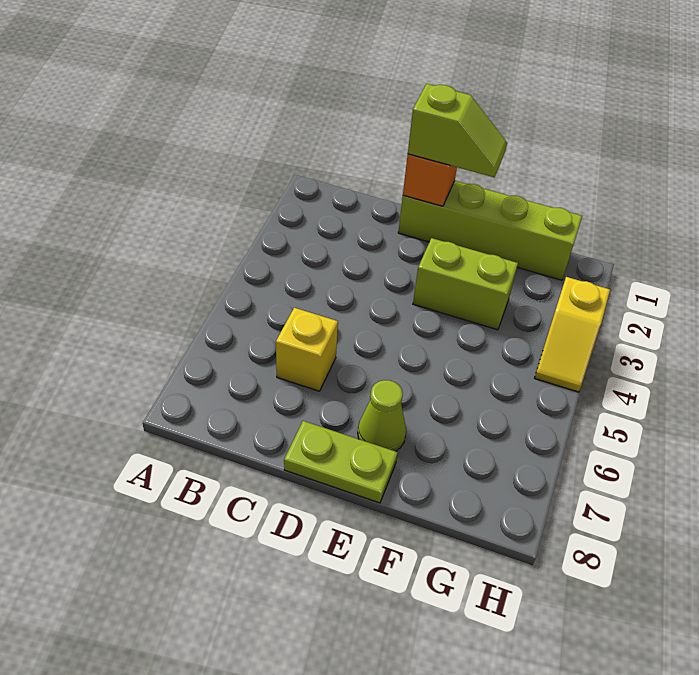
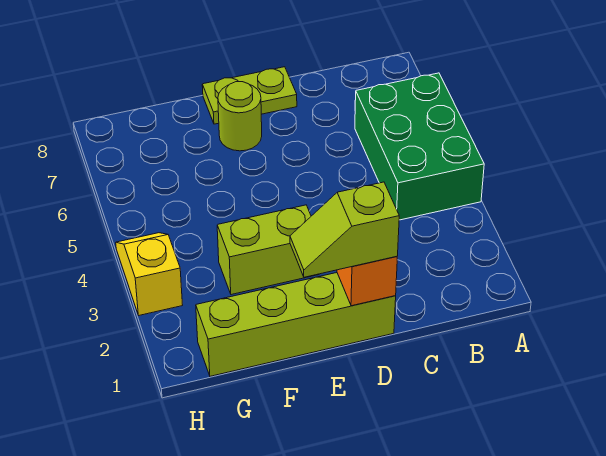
none -> green brick A4:B6 level 1
yellow brick C6 level 1 -> none
lime cone E7 level 1 -> lime round brick E7 level 1

